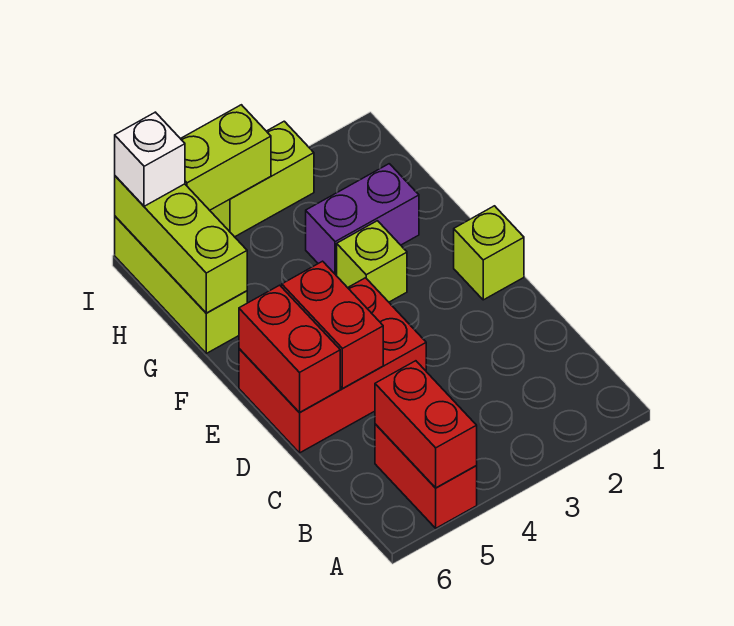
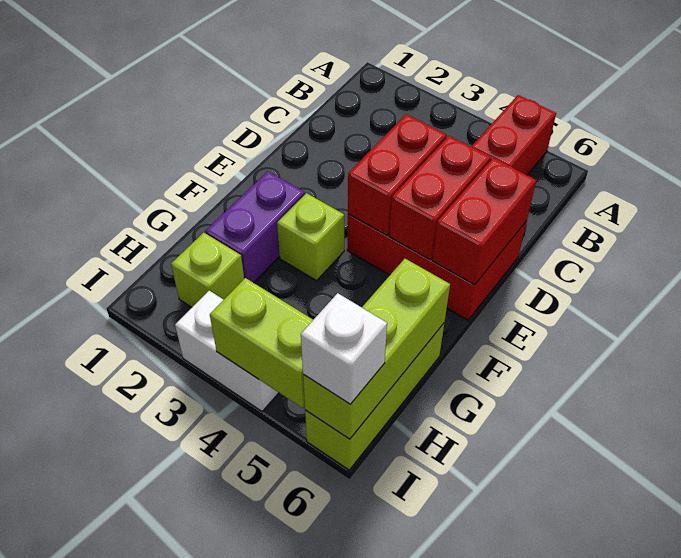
red brick A5:B5 level 2 -> red brick D4:E4 level 2
lime brick E1 level 1 -> lime brick H2 level 1
purple brick G2:G3 level 1 -> purple brick F2:G2 level 1
lime brick I3:I4 level 1 -> white brick I3:I4 level 1

